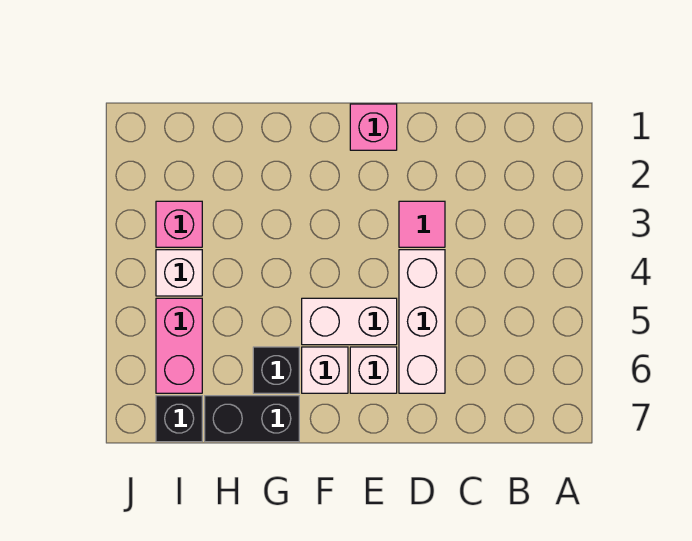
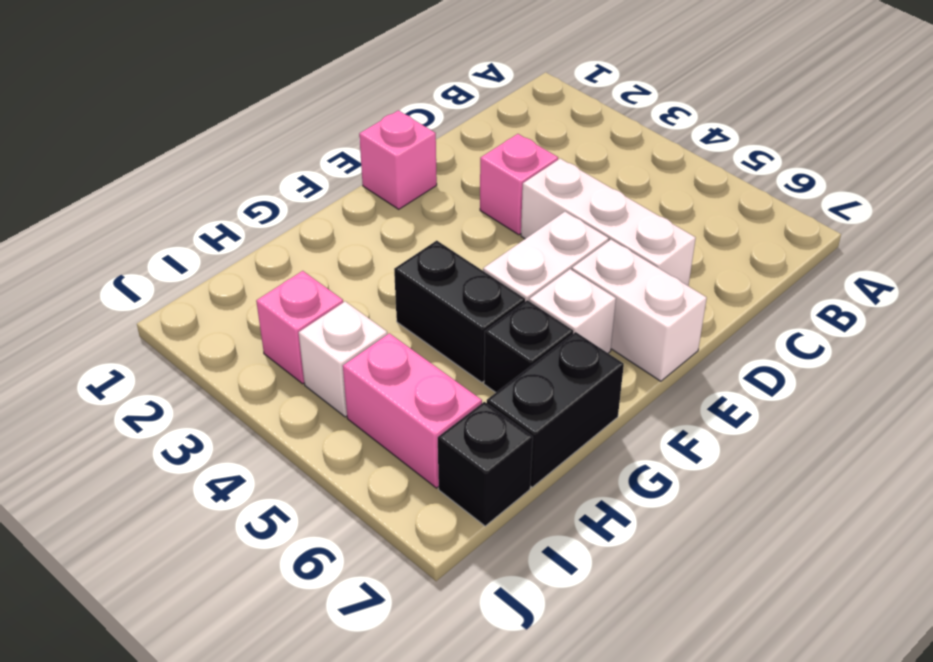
pink tile D3 level 1 -> pink brick D3 level 1
white brick E6 level 1 -> white brick E6:E7 level 1
none -> black brick G4:G5 level 1

